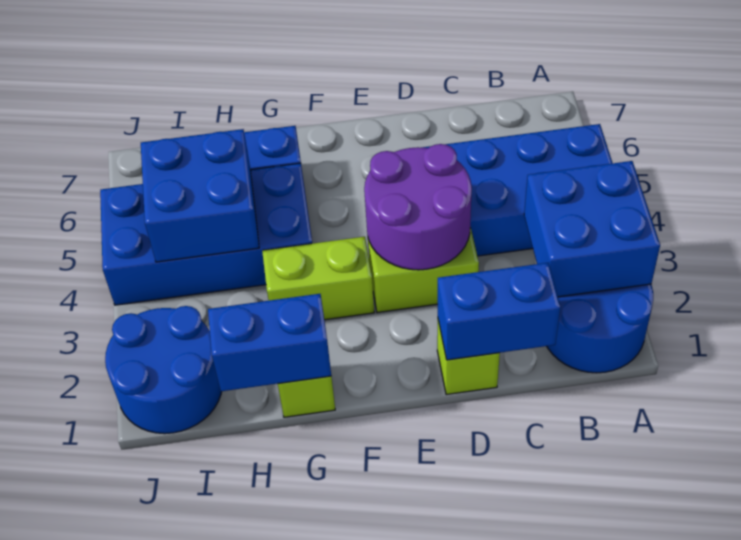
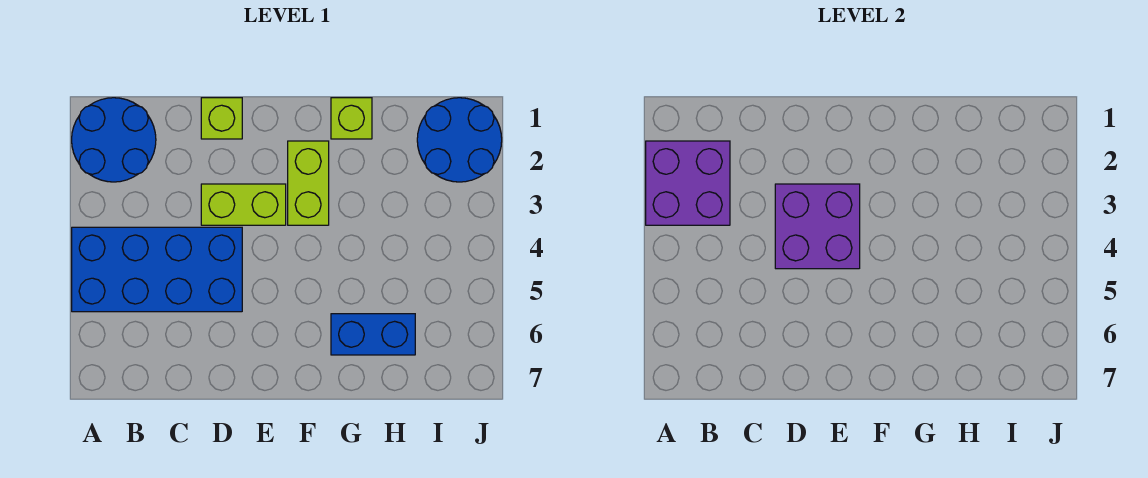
blue brick A2:B3 level 2 -> purple brick A2:B3 level 2
blue brick C1:D1 level 2 -> none
purple round brick D3:E4 level 2 -> purple brick D3:E4 level 2
lime brick F3:G3 level 1 -> lime brick F2:F3 level 1
blue brick G1:H1 level 2 -> none
blue brick G4:J5 level 1 -> none
blue brick H4:I5 level 2 -> none

